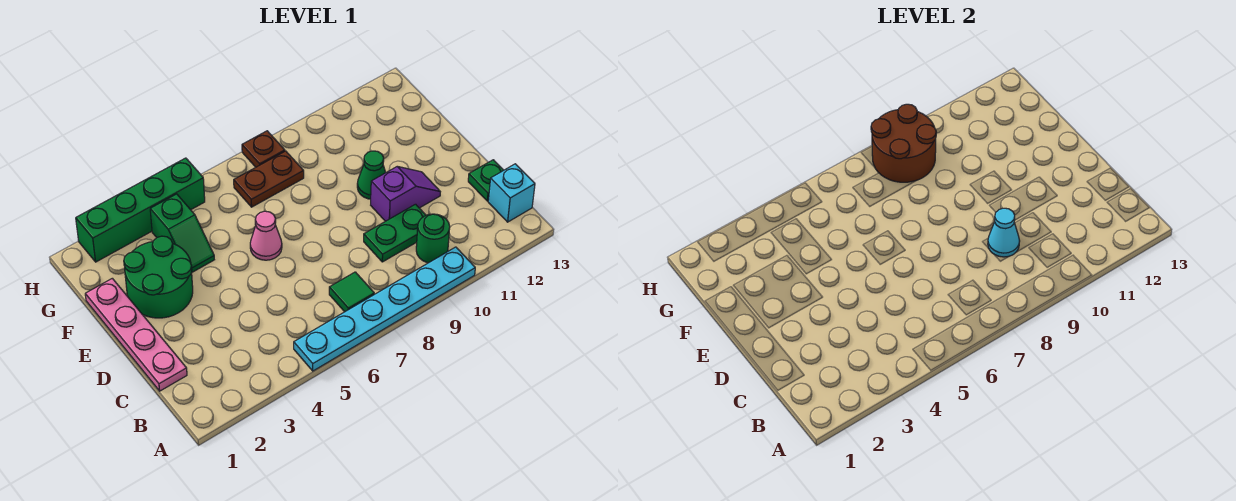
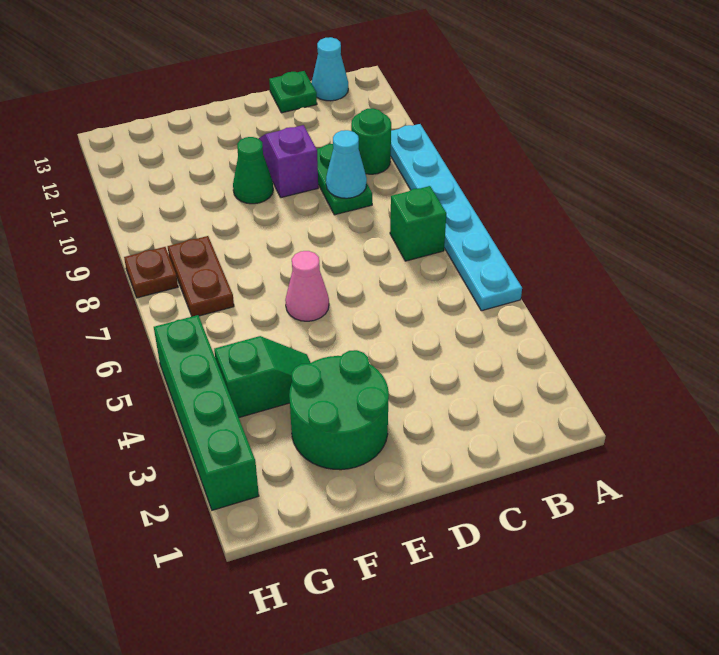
green tile B7 level 1 -> green brick B7 level 1
cyan brick B13 level 1 -> cyan cone B13 level 1
pink plate C1:F1 level 1 -> none
brown round brick G8:H9 level 2 -> none

